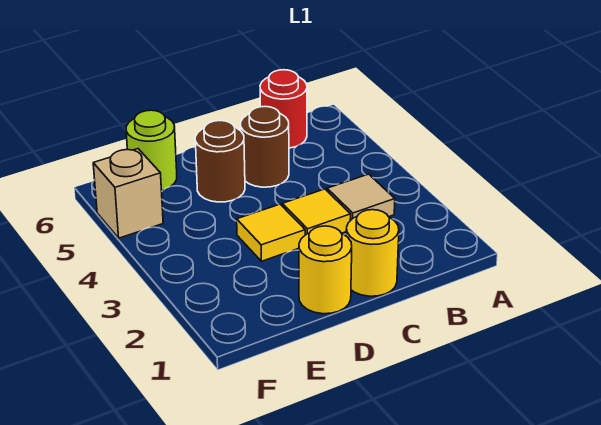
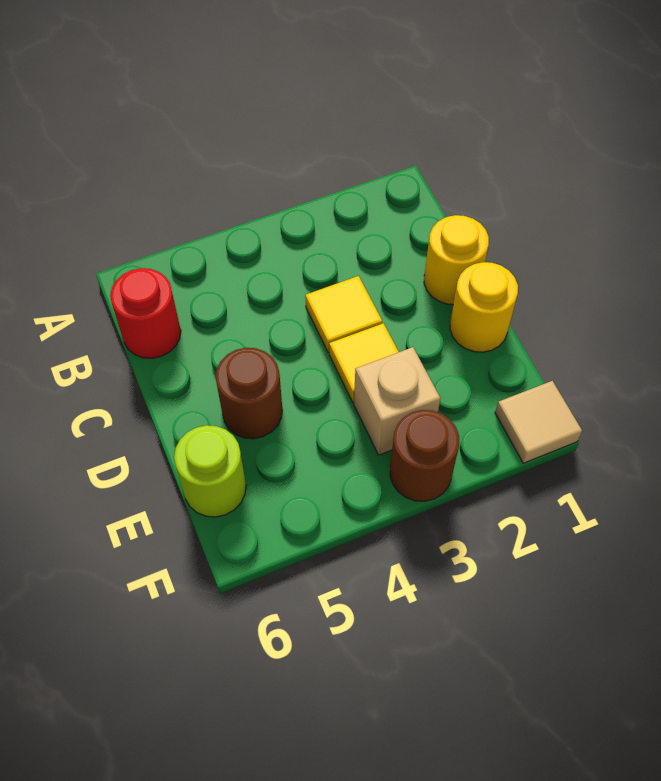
tan tile B3 level 1 -> tan tile F1 level 1
brown round brick C5 level 1 -> brown round brick F3 level 1
tan brick F5 level 1 -> tan brick E3 level 1

